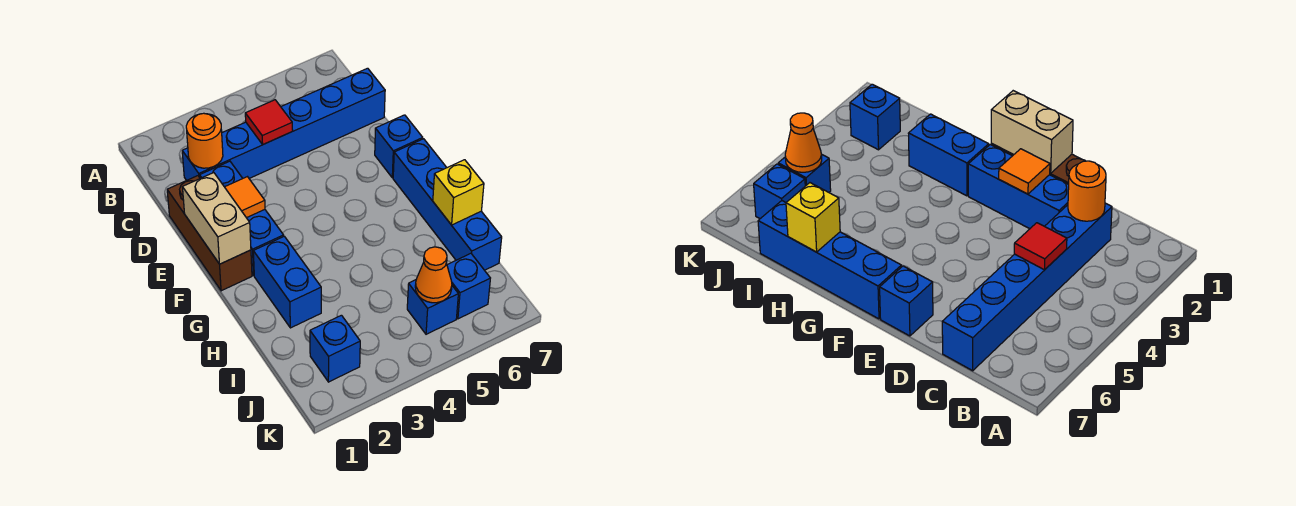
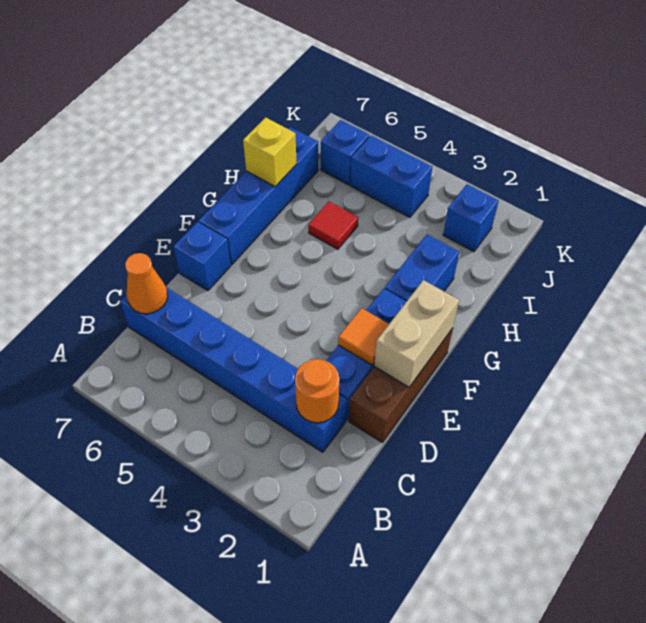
red tile C4 level 2 -> red tile H5 level 1
blue brick J5 level 1 -> blue brick J4:J5 level 1
orange cone J5 level 2 -> orange cone C7 level 2

